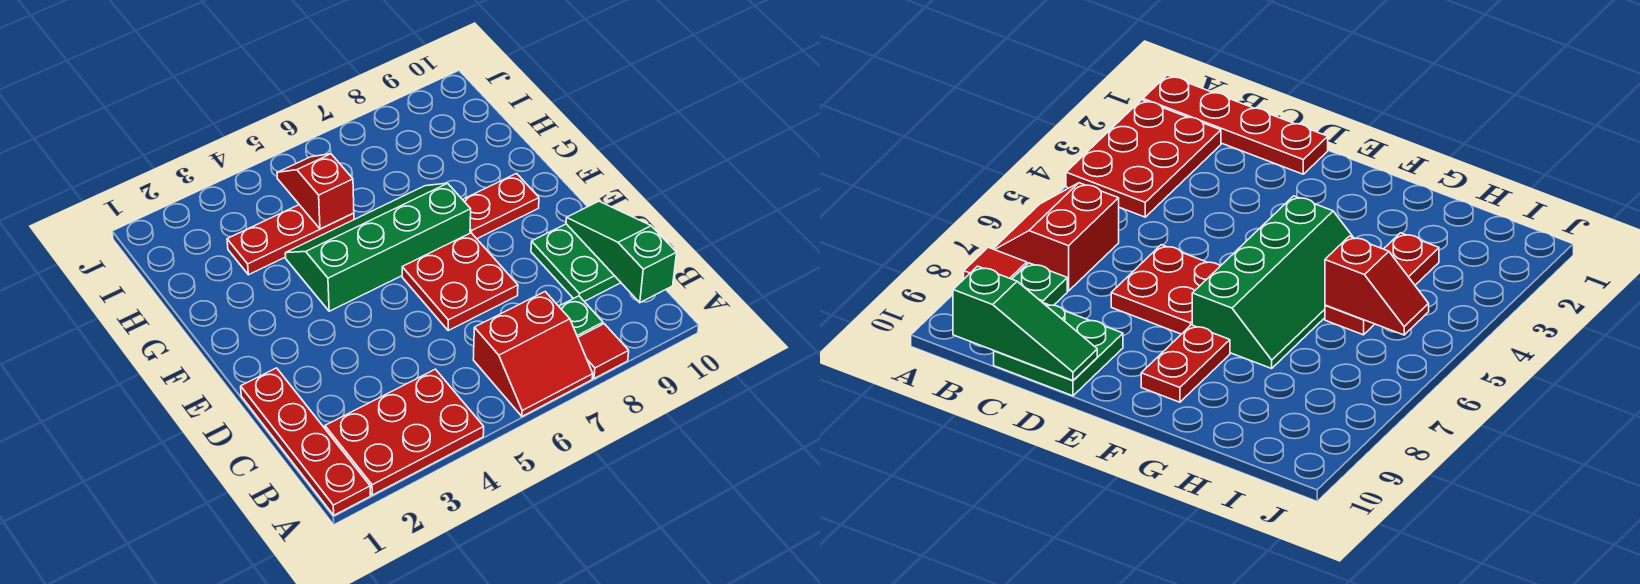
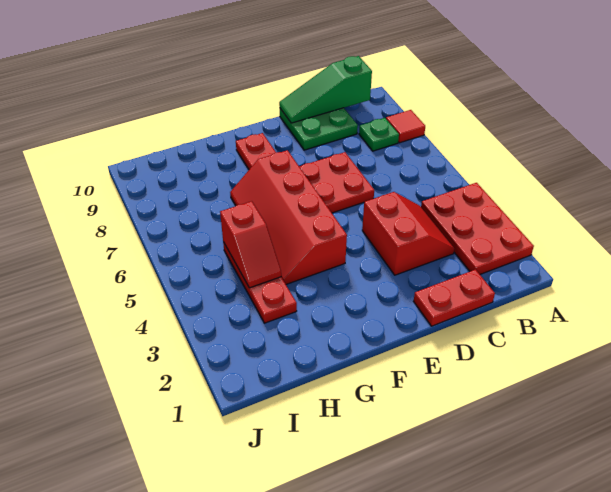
red plate A1:D1 level 1 -> red plate C1:D1 level 1
red slope A6:B7 level 1 top B -> red slope C3:D4 level 1 top D
green slope F4:G7 level 1 top F -> red slope F4:G7 level 1 top F
red slope H5:I5 level 2 top H -> red slope H4:H5 level 2 top 5

